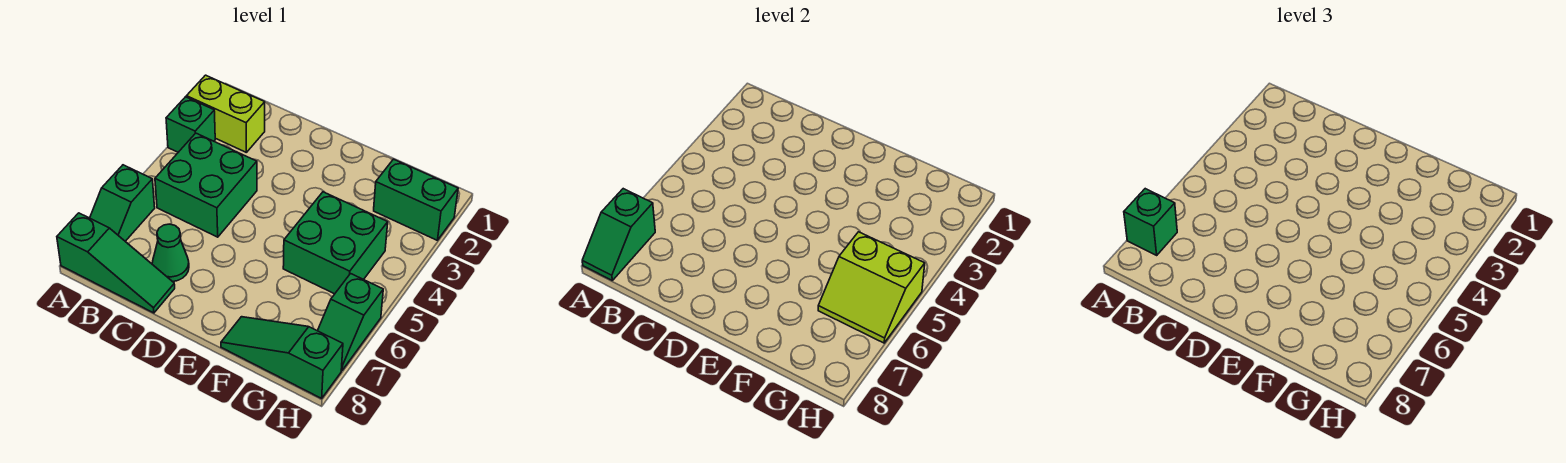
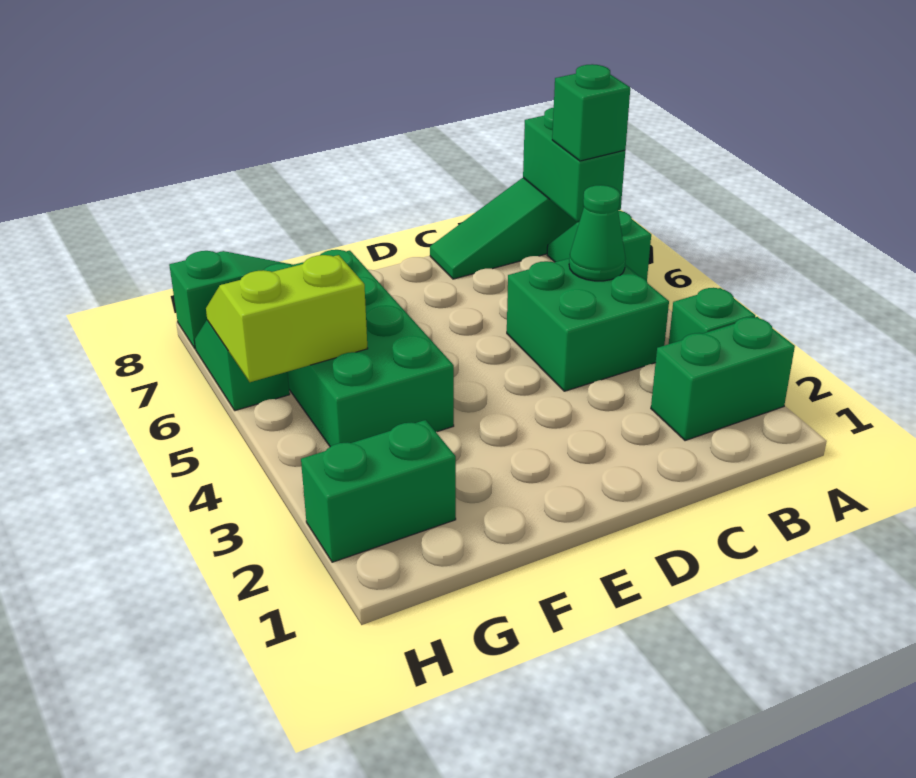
lime brick A2:B2 level 1 -> green brick A2:B2 level 1
green slope A7:A8 level 2 top 7 -> green brick A7:A8 level 2
green cone C7 level 1 -> green cone B5 level 2
green brick F4:G5 level 1 -> green brick F4:G7 level 1

